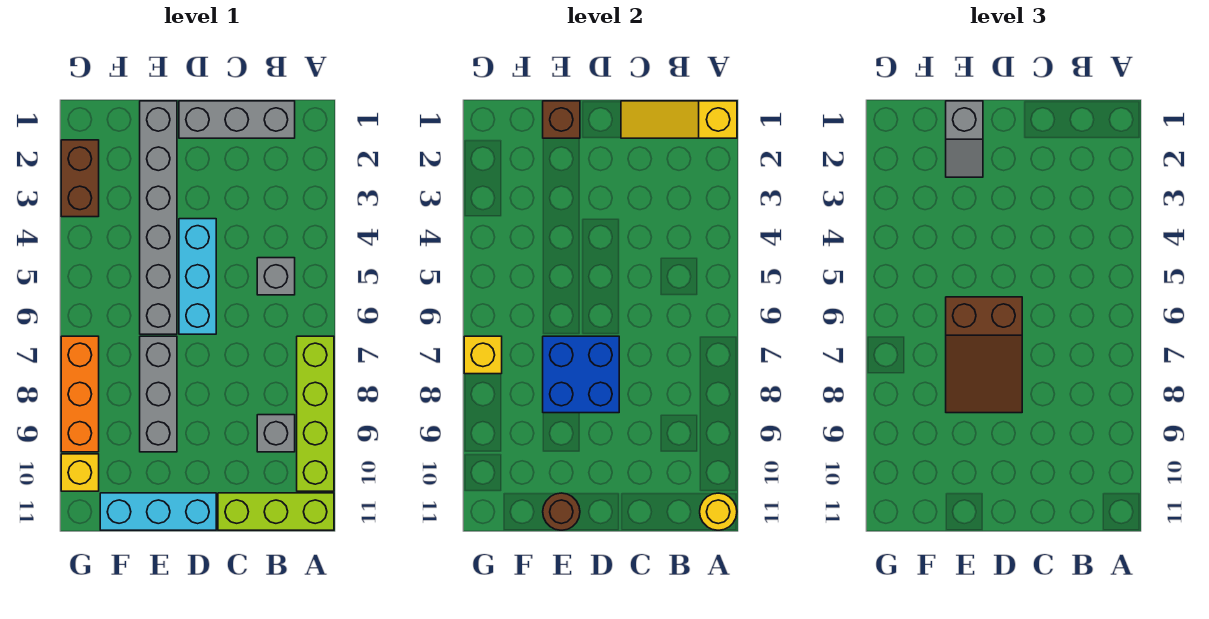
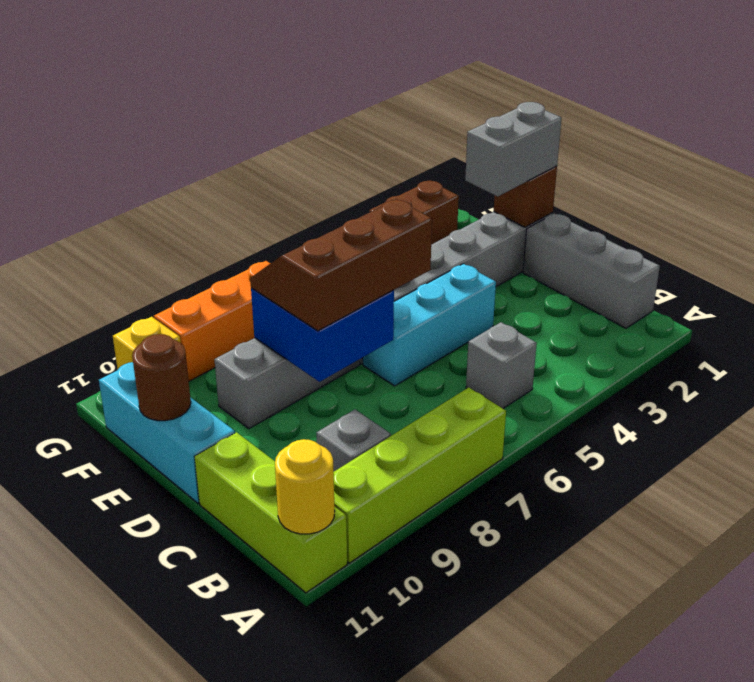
yellow slope A1:C1 level 2 top A -> none
brown slope D6:E8 level 3 top 6 -> brown slope D6:E8 level 3 top D
grey slope E1:E2 level 3 top 1 -> grey brick E1:E2 level 3
yellow brick G7 level 2 -> none

